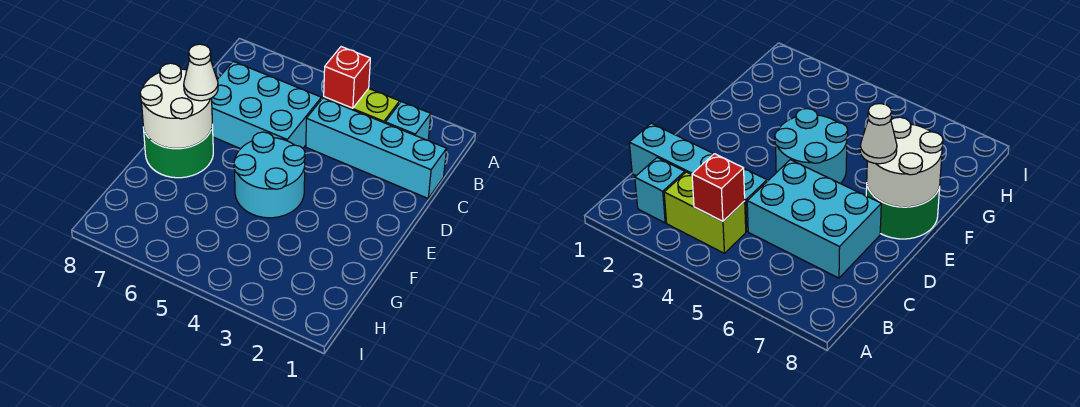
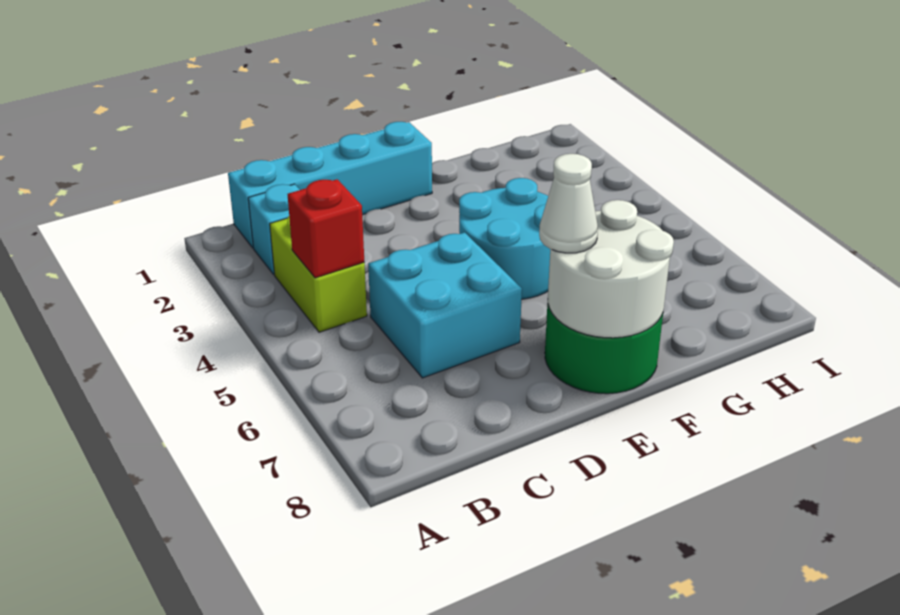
cyan brick C1:C4 level 1 -> cyan brick B1:E1 level 1
cyan brick C5:D7 level 1 -> cyan brick C5:D6 level 1

